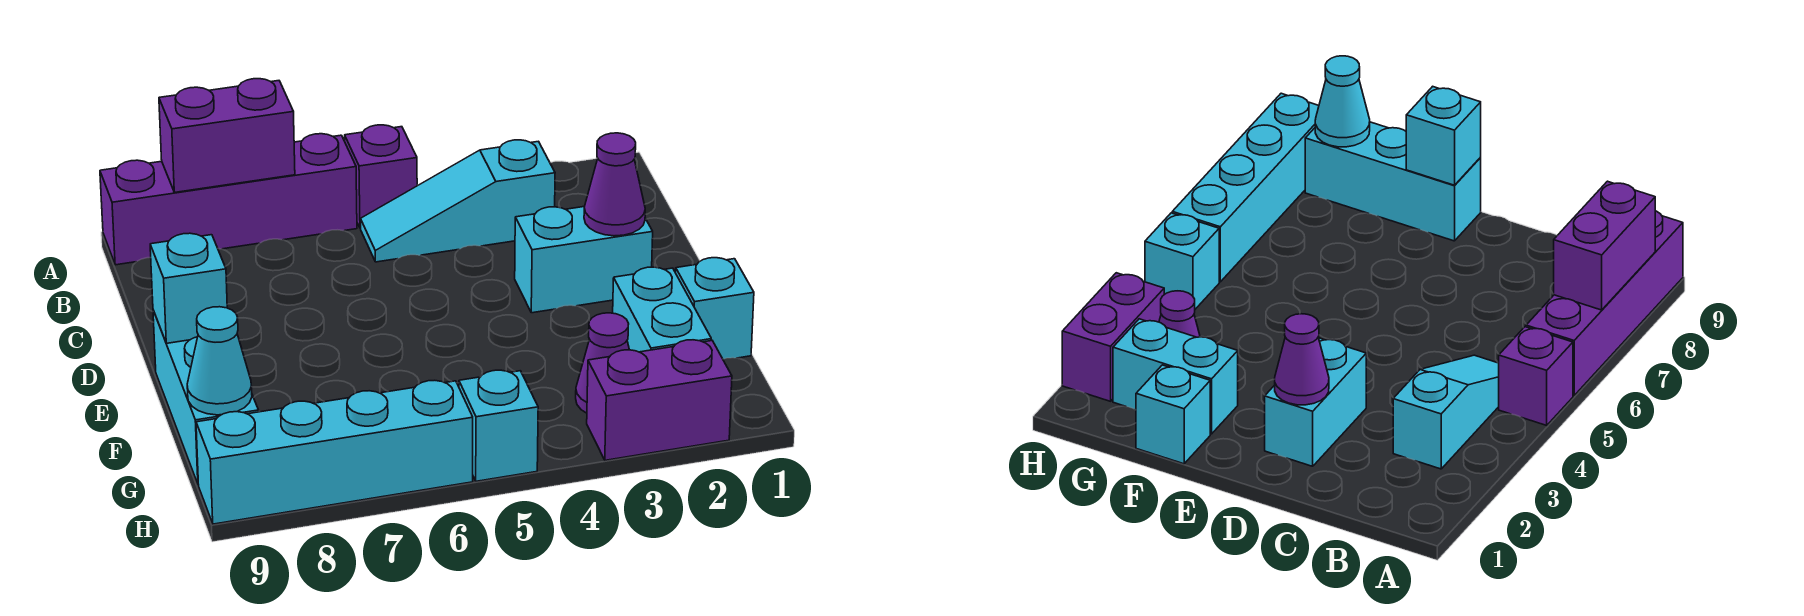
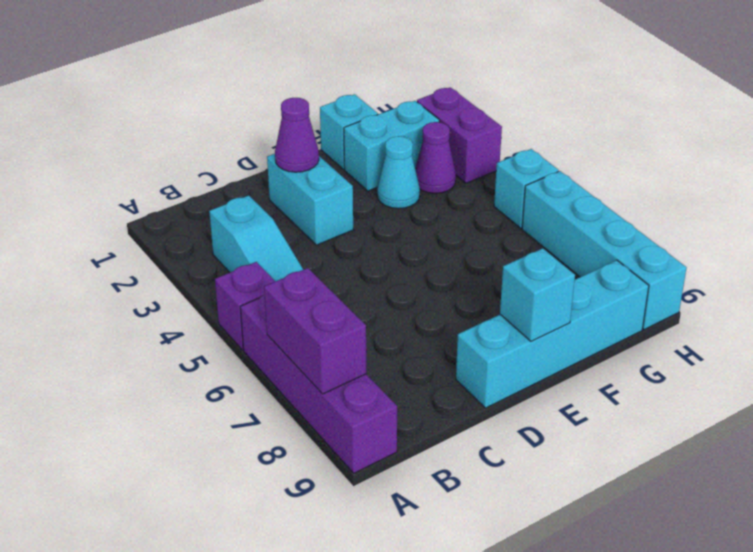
cyan brick E9:G9 level 1 -> cyan brick D9:G9 level 1
cyan cone G9 level 2 -> cyan cone F3 level 1

